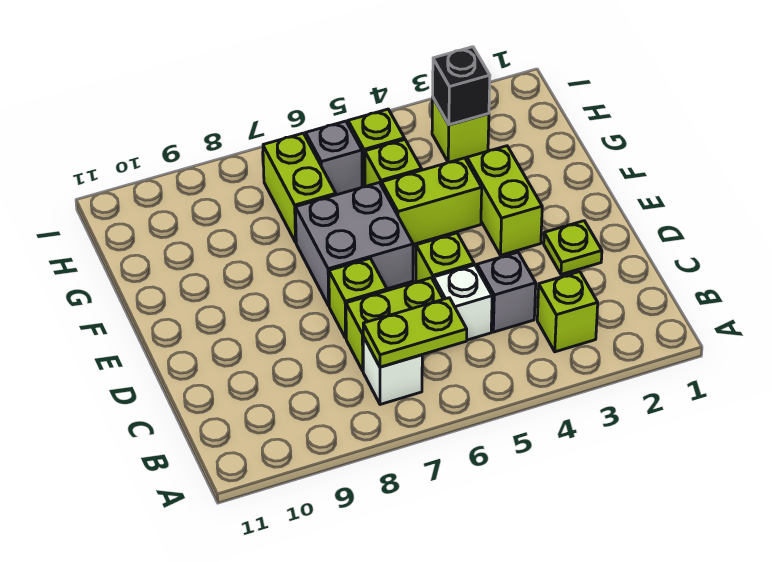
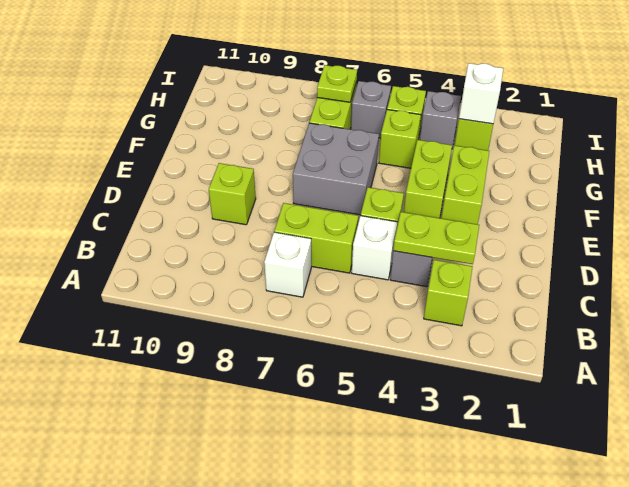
lime plate B6:B7 level 2 -> lime plate C3:C4 level 2
lime plate D2 level 1 -> lime plate H7 level 2
lime brick D7 level 1 -> lime brick D9 level 1
lime brick F4:F5 level 1 -> lime brick E4:F4 level 1
black brick H3 level 2 -> white brick H3 level 2
none -> grey brick H4 level 1

